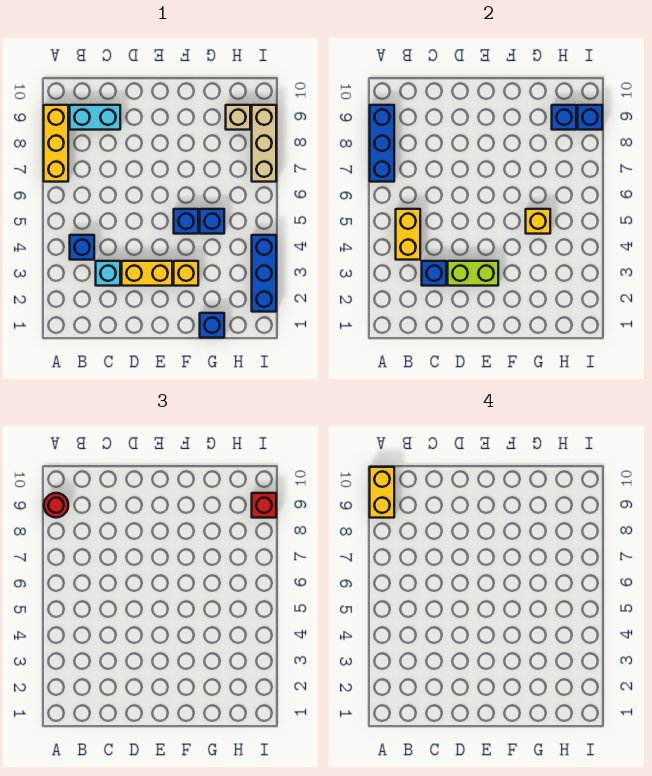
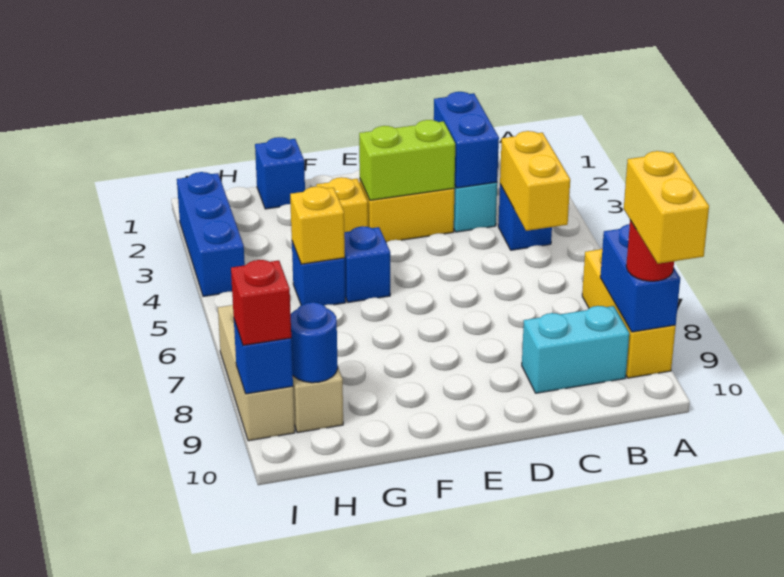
blue brick A7:A9 level 2 -> blue brick A8:A9 level 2
blue brick C3 level 2 -> blue brick C2:C3 level 2
blue brick H9 level 2 -> blue round brick H9 level 2

